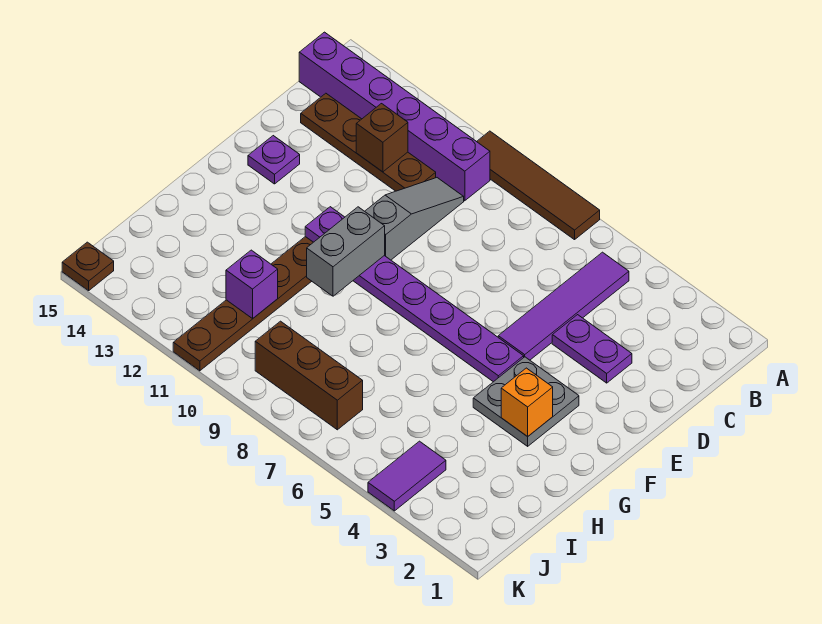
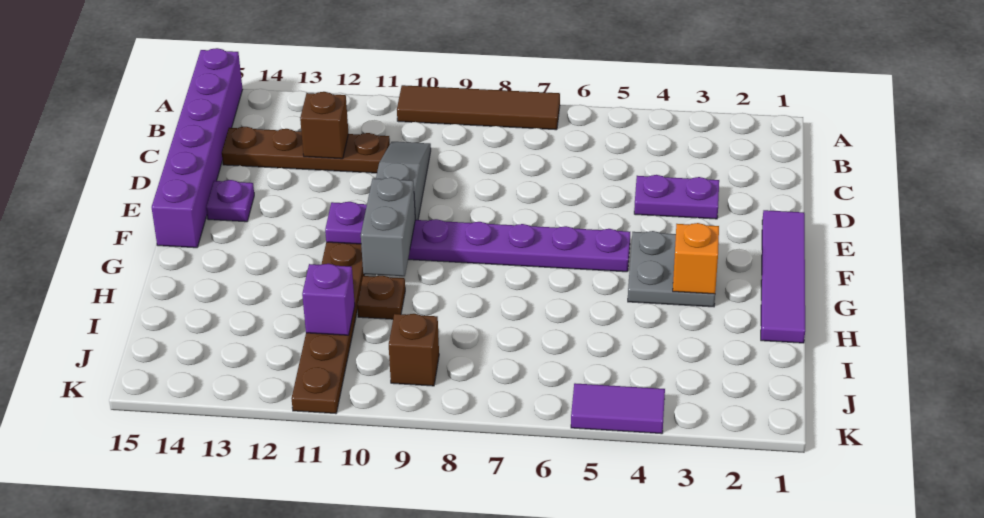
purple tile B5:E5 level 1 -> purple tile E1:H1 level 1
purple brick B10:B15 level 1 -> purple brick A15:F15 level 1
purple tile J4:K4 level 1 -> purple tile K4:K5 level 1
brown brick J7:J9 level 1 -> brown brick J9 level 1
brown plate K15 level 1 -> brown plate H10 level 1

